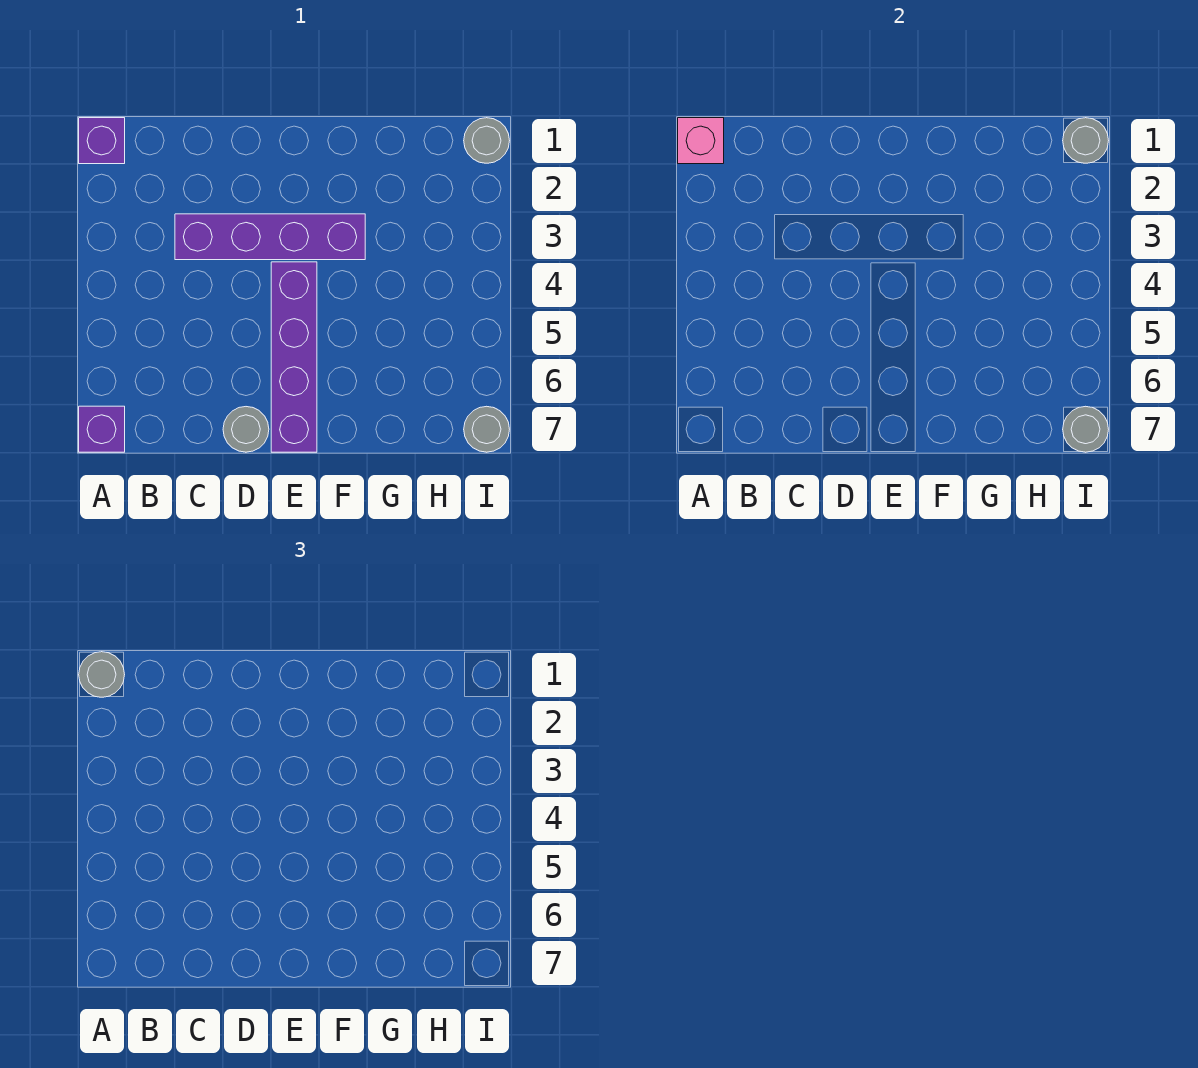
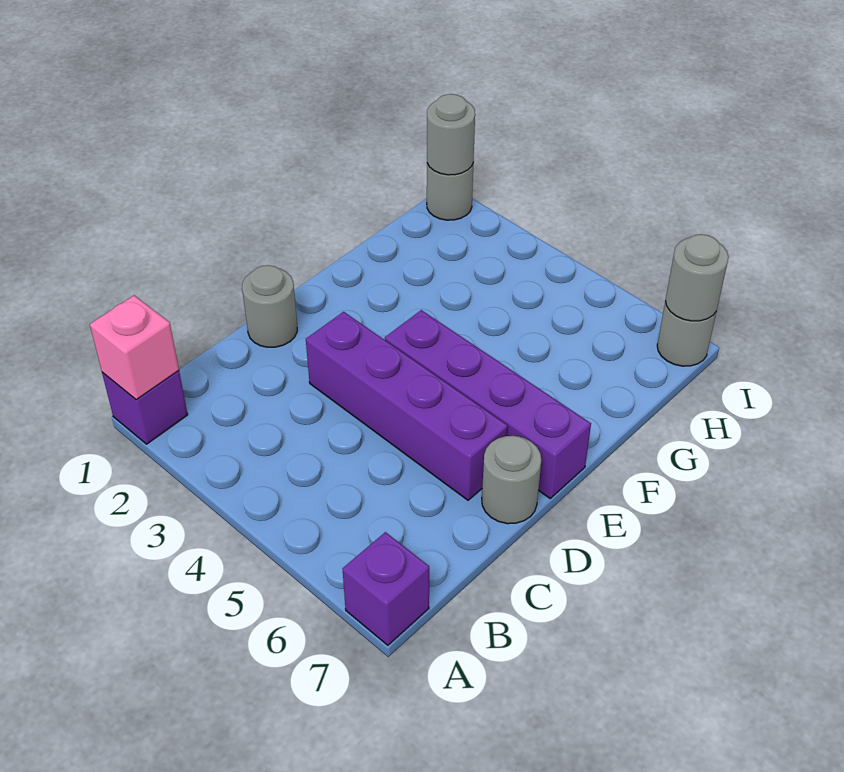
grey round brick A1 level 3 -> grey round brick D1 level 1
purple brick C3:F3 level 1 -> purple brick D3:D6 level 1

